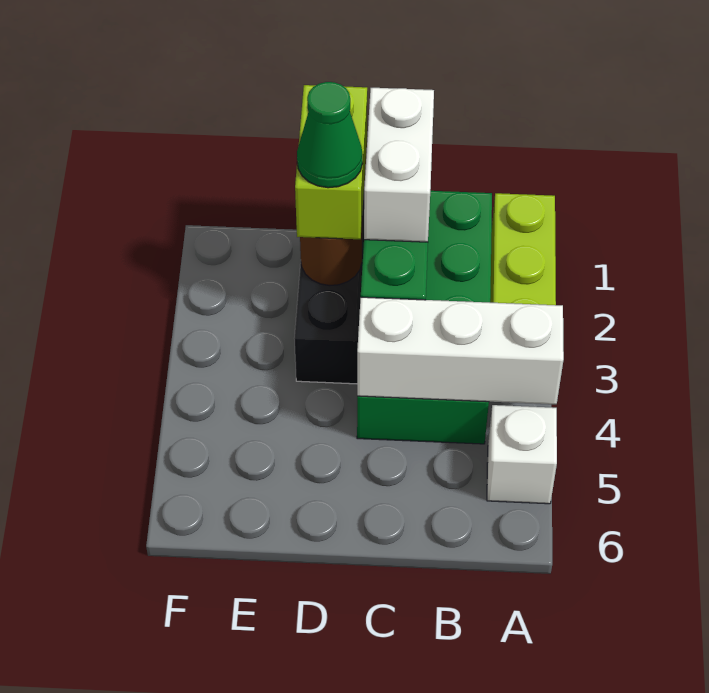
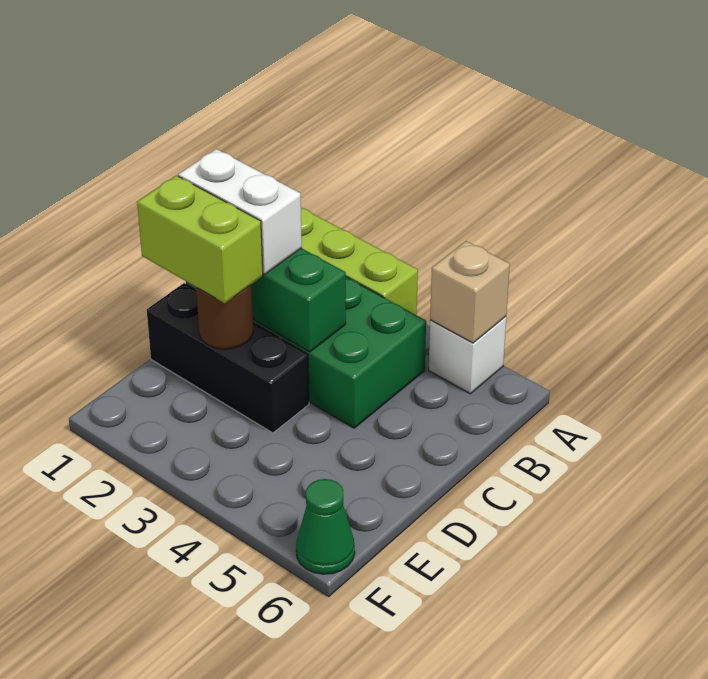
white brick A4:C4 level 2 -> none
none -> tan brick A5 level 2
green cone D2 level 4 -> green cone F6 level 1

